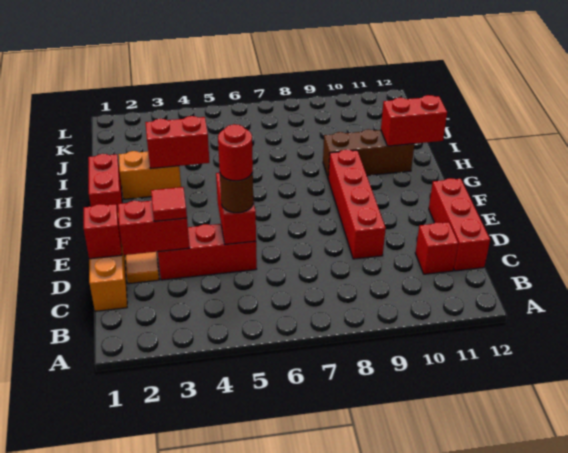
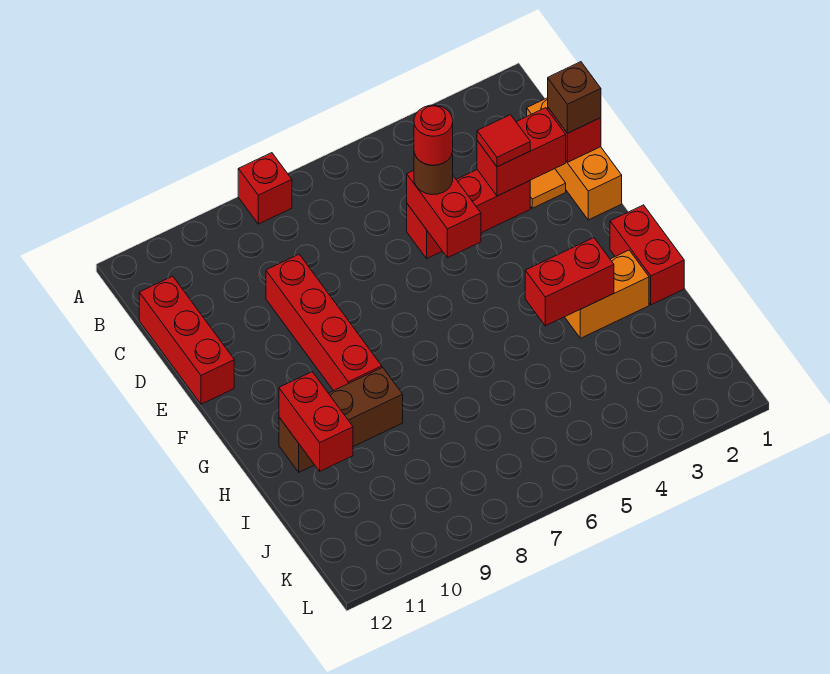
red brick C11 level 1 -> red brick A8 level 1
none -> brown brick D1 level 3
red brick H11:H12 level 2 -> red brick H11:I11 level 2

